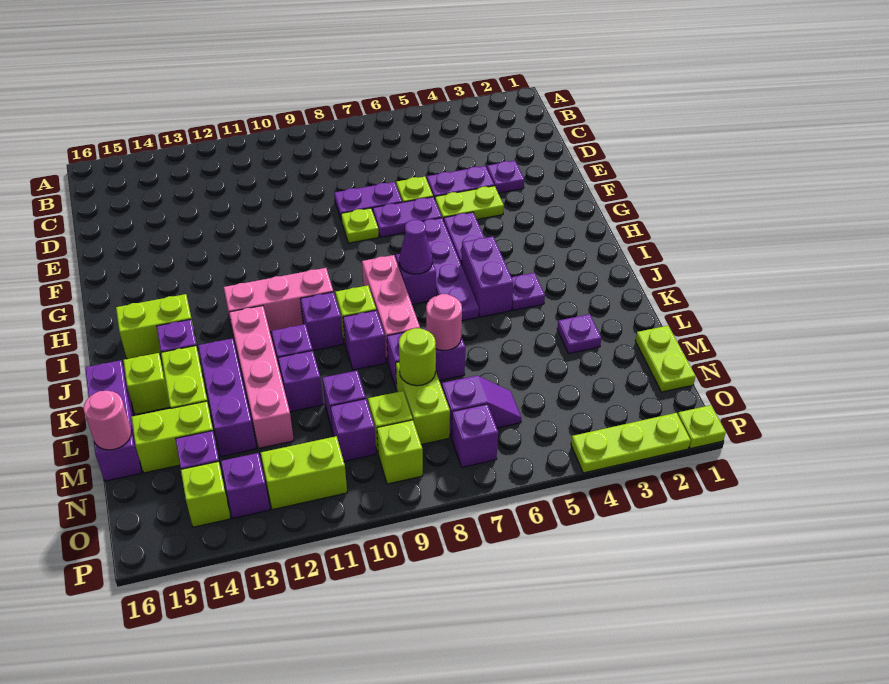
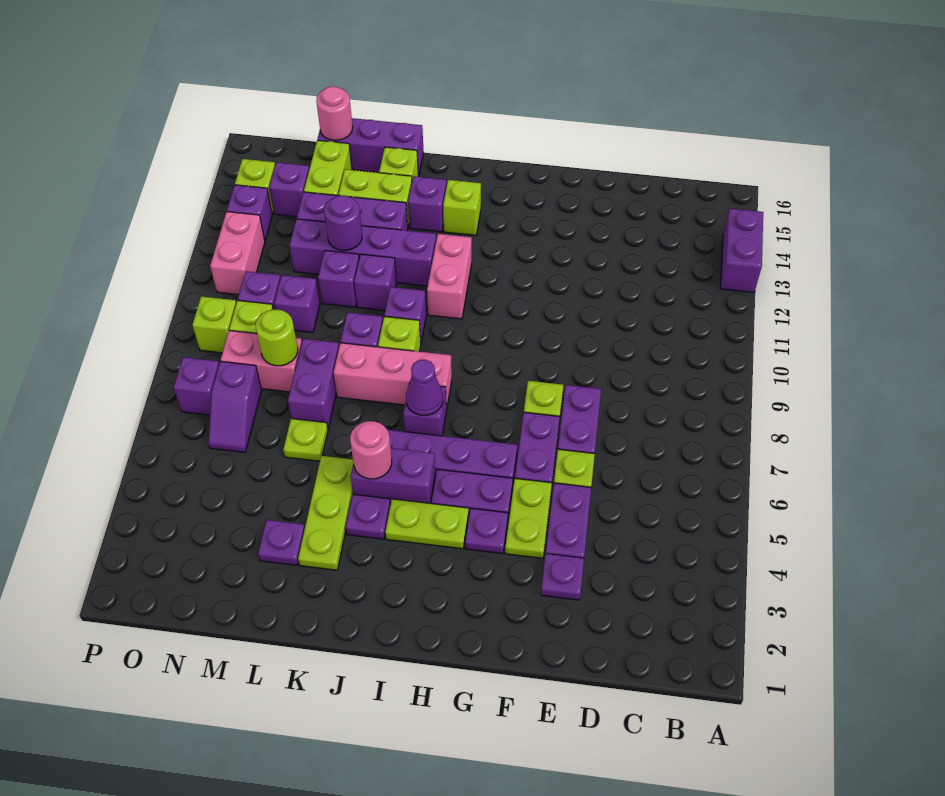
none -> purple brick A13:A14 level 1
none -> purple plate G4 level 1
pink brick I10:I12 level 1 -> pink brick I11:I12 level 1
lime brick I14:I15 level 1 -> lime brick I14 level 1
pink brick J12:M12 level 1 -> purple brick J12:M12 level 1
pink round brick L7 level 2 -> pink round brick J5 level 2
none -> purple round brick L12 level 2
lime plate M1:N1 level 1 -> lime plate H4:I4 level 1
lime brick M8:N8 level 1 -> pink brick M8:N8 level 1
lime brick O11:O12 level 1 -> pink brick O11:O12 level 1
lime plate P1 level 1 -> lime plate L6 level 1
lime plate P2:P4 level 1 -> lime plate K3:K5 level 1

